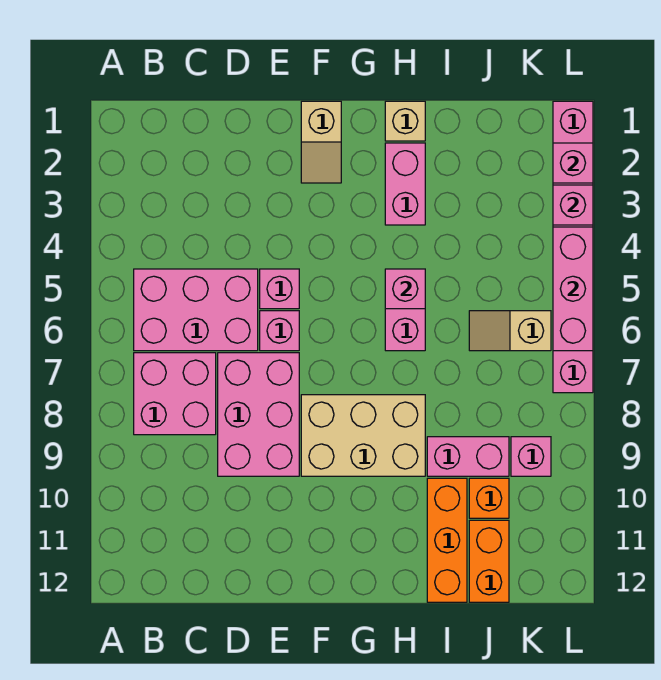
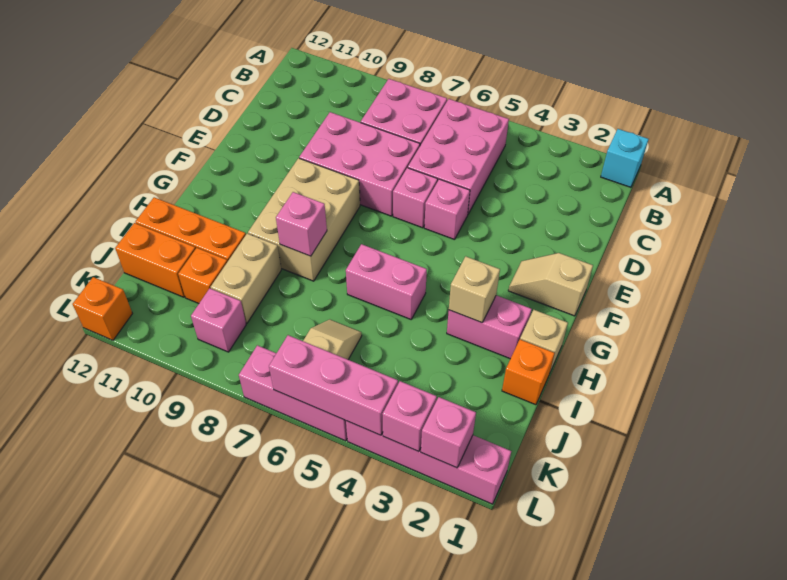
none -> cyan brick A1 level 1
none -> tan brick H3 level 2
pink brick H5 level 2 -> pink brick H8 level 2
none -> orange brick I1 level 1
pink brick I9:J9 level 1 -> tan brick I9:J9 level 1
none -> orange brick L12 level 1

